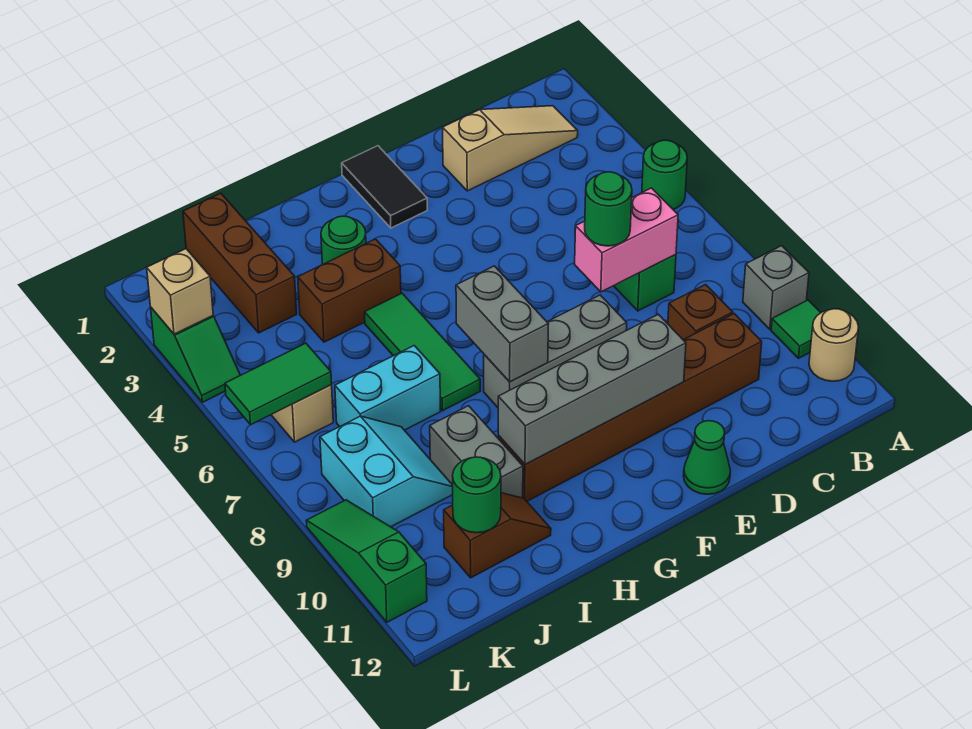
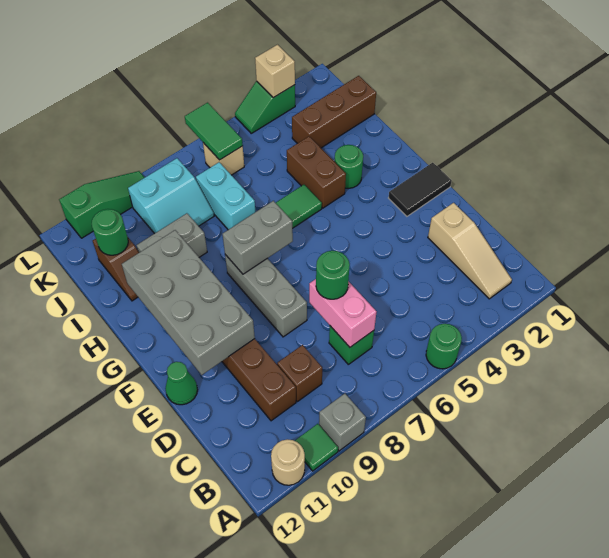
grey brick E10:H10 level 2 -> grey brick E10:H11 level 2

